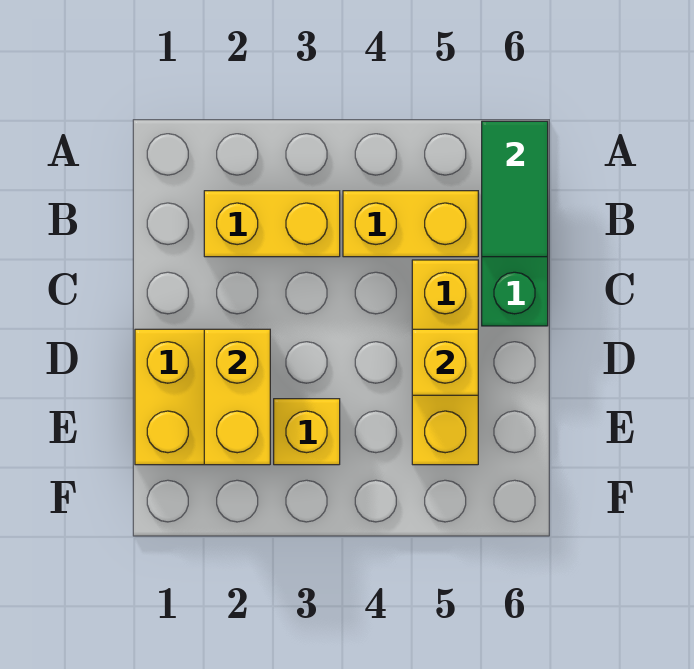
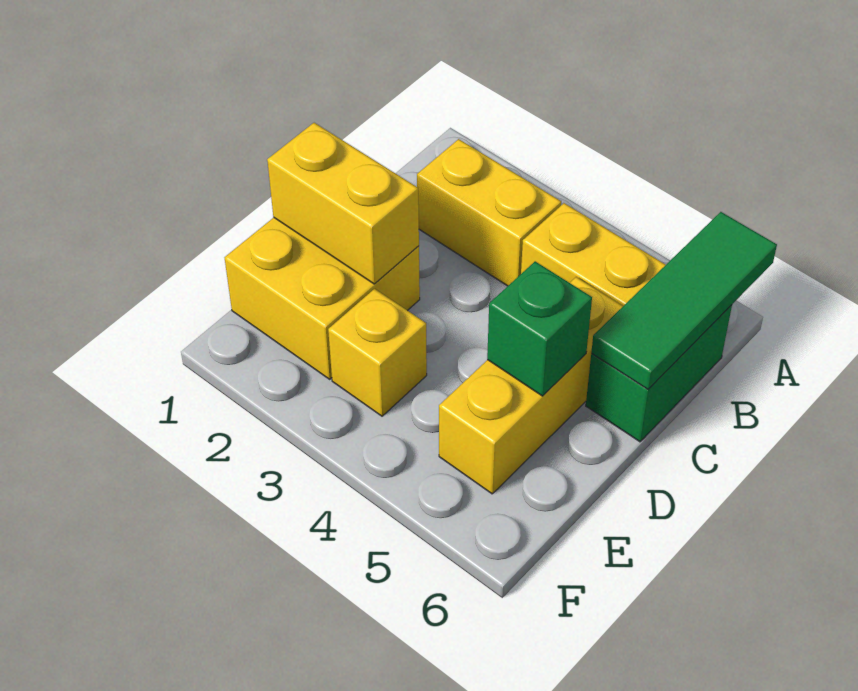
green tile A6:B6 level 2 -> green tile A6:C6 level 2
yellow brick D2:E2 level 2 -> yellow brick D1:D2 level 2
yellow brick D5 level 2 -> green brick D5 level 2

